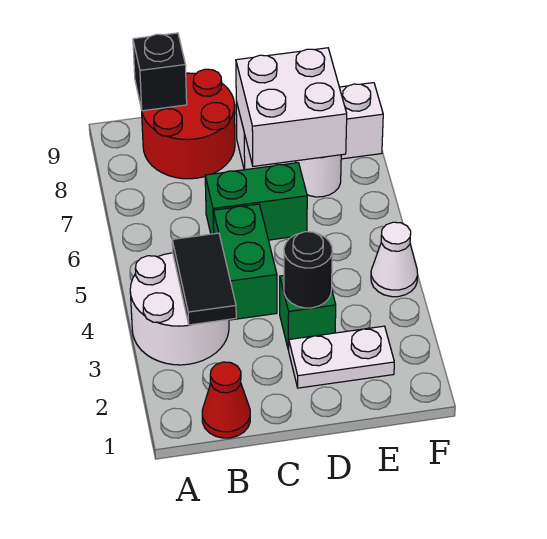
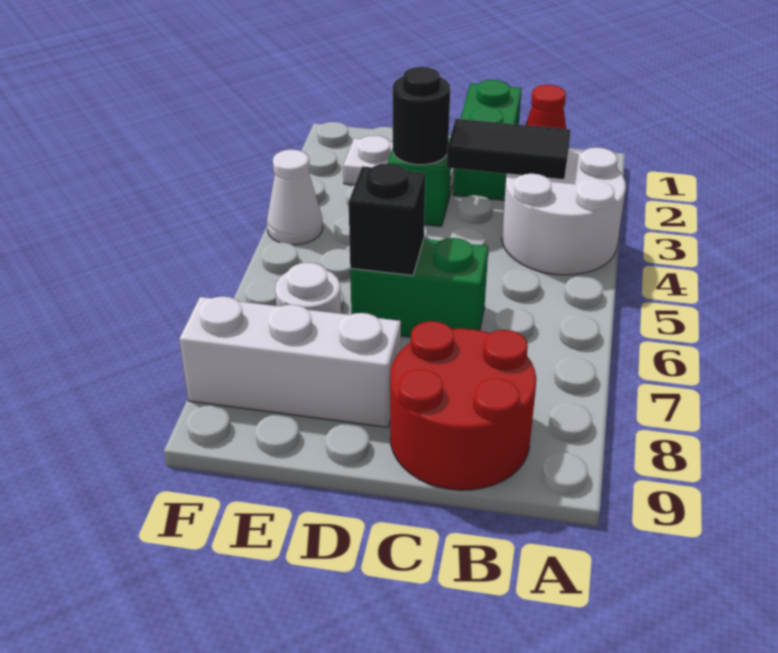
black tile B3:B4 level 2 -> black tile B3:C3 level 2
black brick B9 level 2 -> black brick D6 level 2
green brick C4:C5 level 1 -> green brick C1:C2 level 1
white brick D7:E8 level 2 -> none

